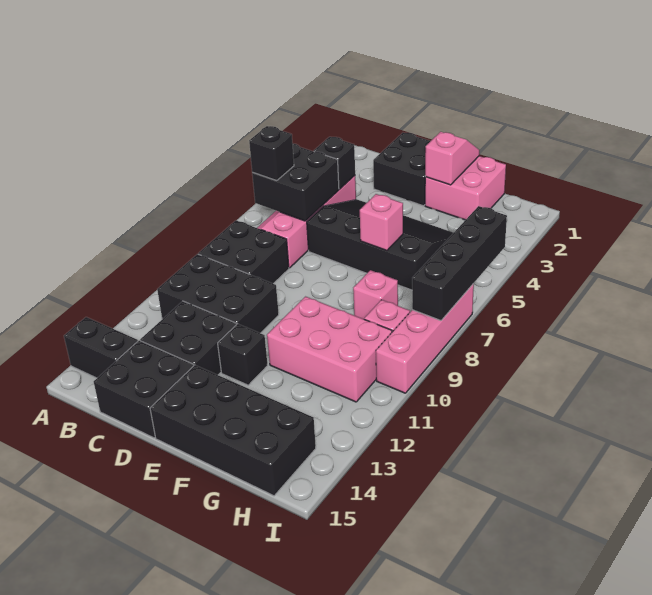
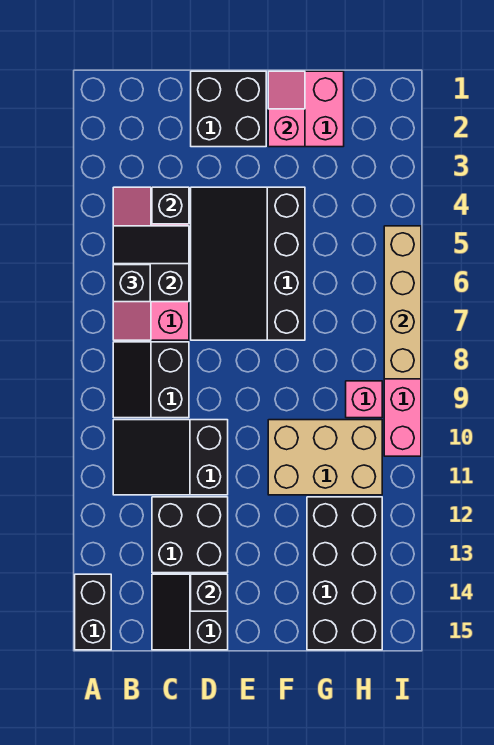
black brick A14:B14 level 1 -> black brick A14:A15 level 1
black brick B5:C6 level 2 -> black slope B5:C6 level 2 top 6
black brick B8:C9 level 1 -> black slope B8:C9 level 1 top C
black brick B10:D11 level 1 -> black slope B10:D11 level 1 top D
black brick C14:D15 level 1 -> black slope C14:D15 level 1 top D
black slope D4:G6 level 1 top 6 -> black slope D4:F7 level 1 top F
black brick E12 level 1 -> black brick D14 level 2
black brick E14:H15 level 1 -> black brick G12:H15 level 1
pink brick F6 level 2 -> none
pink brick F10:H11 level 1 -> tan brick F10:H11 level 1
pink brick G8 level 1 -> none
black brick I5:I8 level 2 -> tan brick I5:I8 level 2

